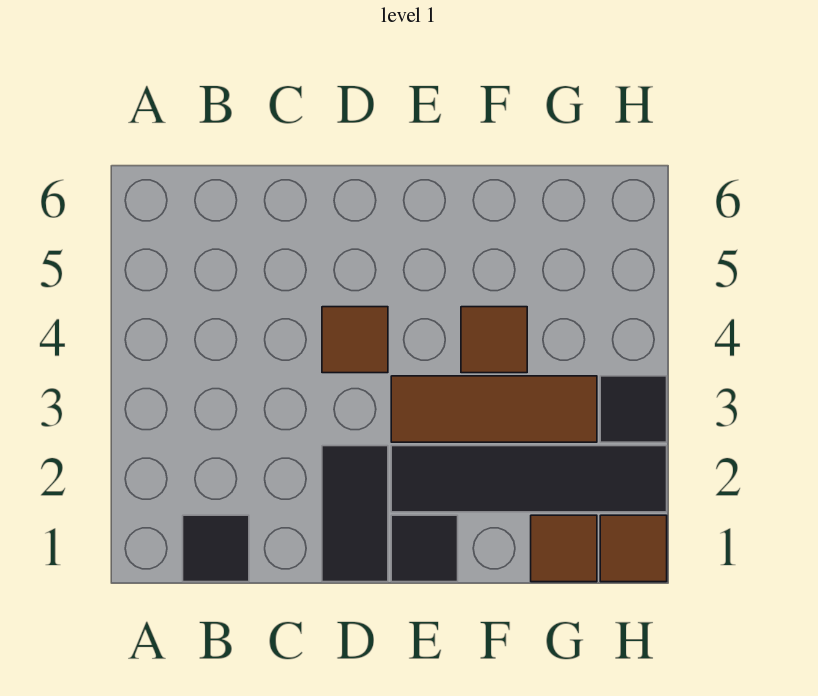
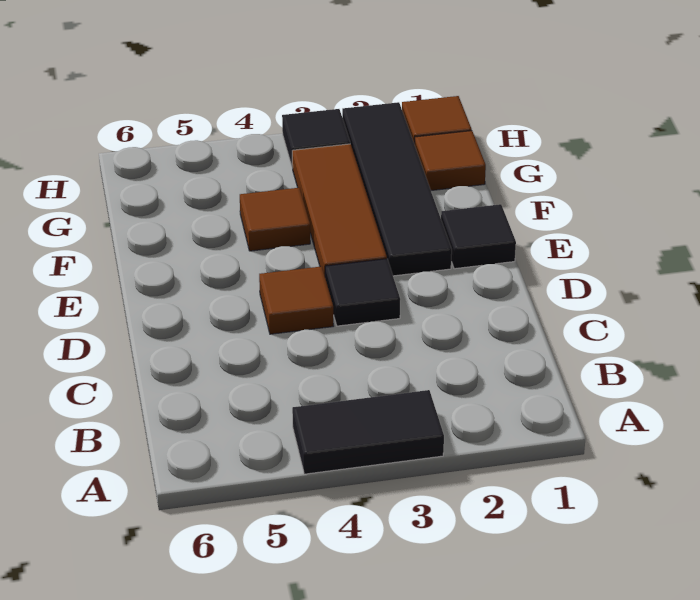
black tile B1 level 1 -> black tile D3 level 1
black tile D1:D2 level 1 -> black tile A3:A4 level 1

